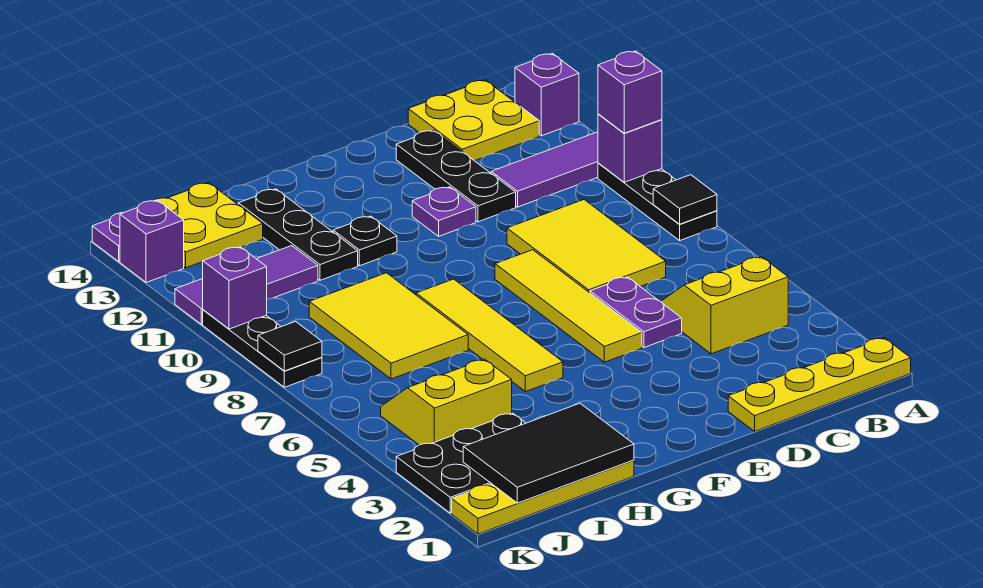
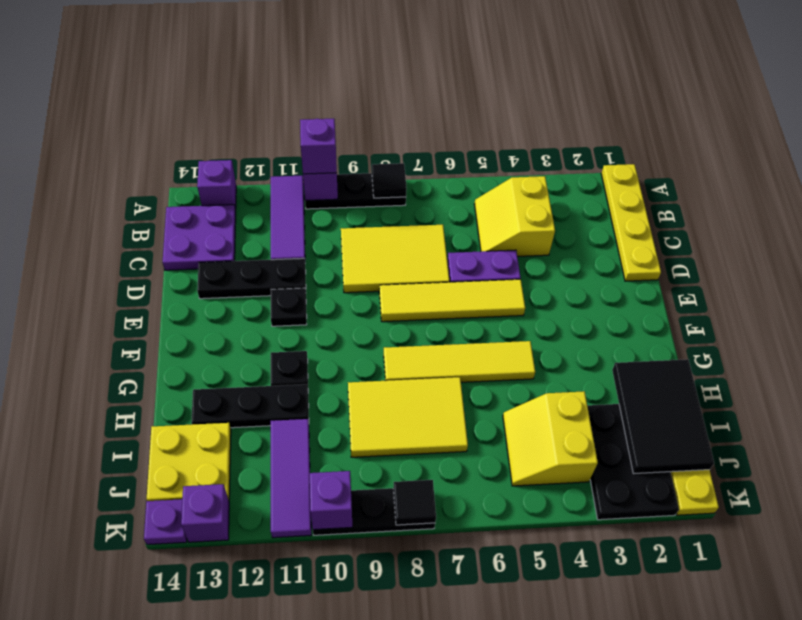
yellow plate B13:C14 level 1 -> purple plate B13:C14 level 1
purple plate E11 level 1 -> black plate E11 level 1

